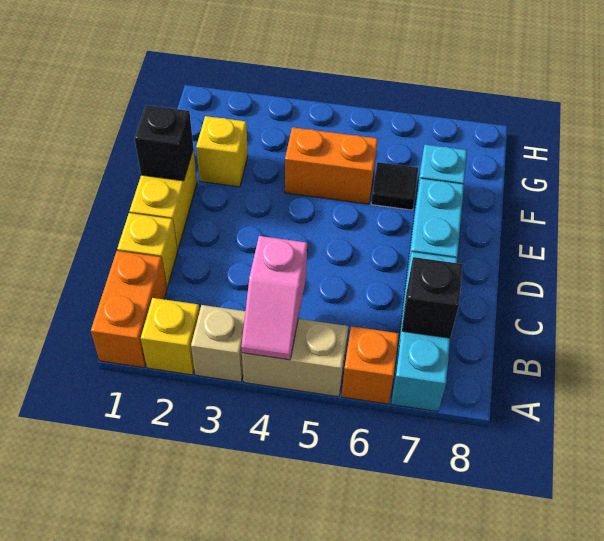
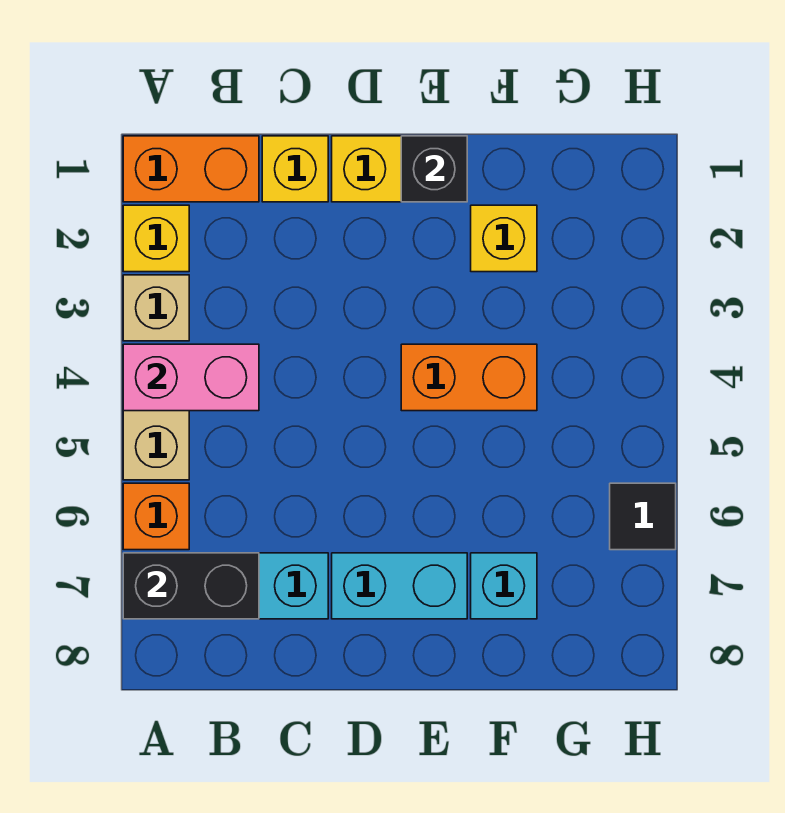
pink slope A4:B4 level 2 top B -> pink brick A4:B4 level 2
black brick B7 level 2 -> black brick A7:B7 level 2
orange brick F4:F5 level 1 -> orange brick E4:F4 level 1
black tile F6 level 1 -> black tile H6 level 1

